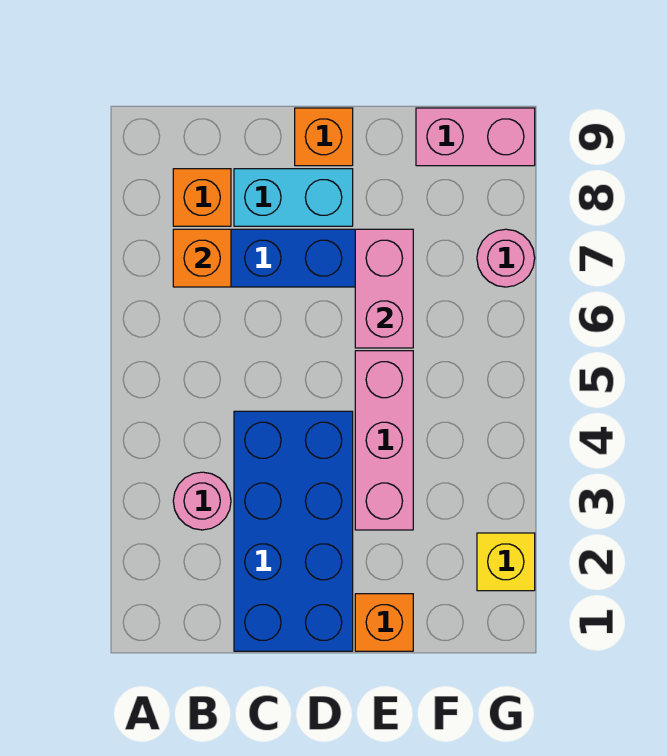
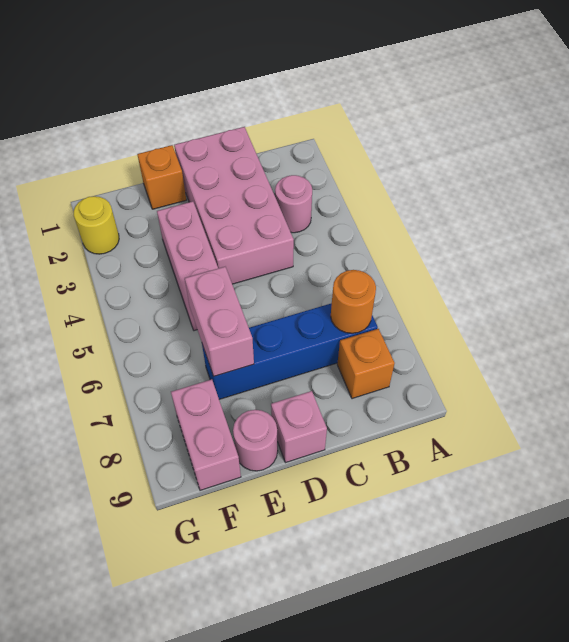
orange brick B7 level 2 -> orange round brick B7 level 2
blue brick C1:D4 level 1 -> pink brick C1:D4 level 1
cyan brick C8:D8 level 1 -> none
orange brick D9 level 1 -> pink brick D9 level 1
pink brick F9:G9 level 1 -> pink brick F8:F9 level 1
yellow brick G2 level 1 -> yellow round brick G2 level 1
pink round brick G7 level 1 -> pink round brick E9 level 1

